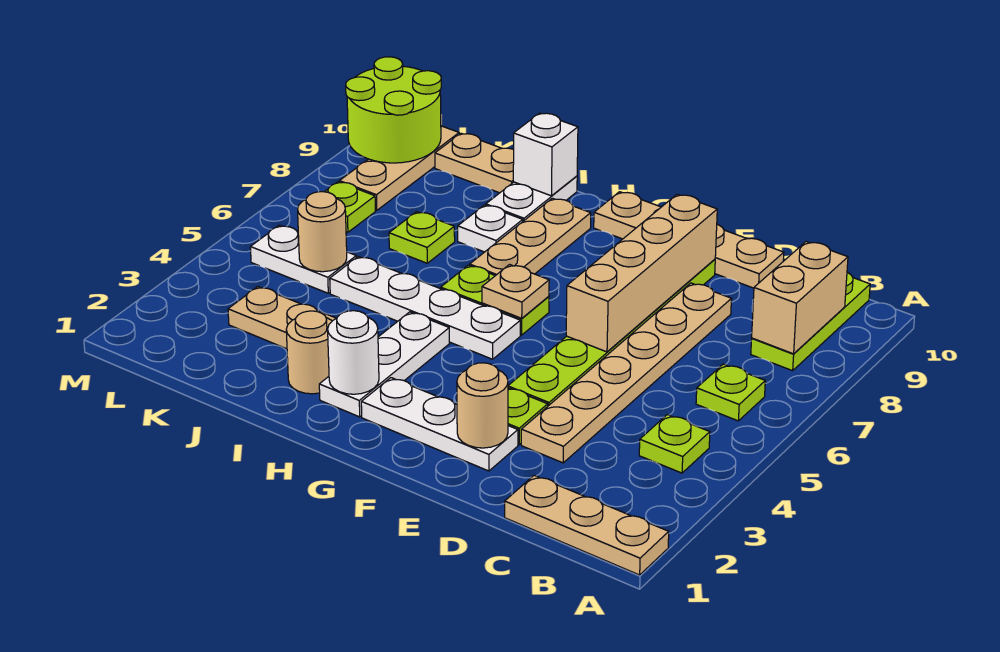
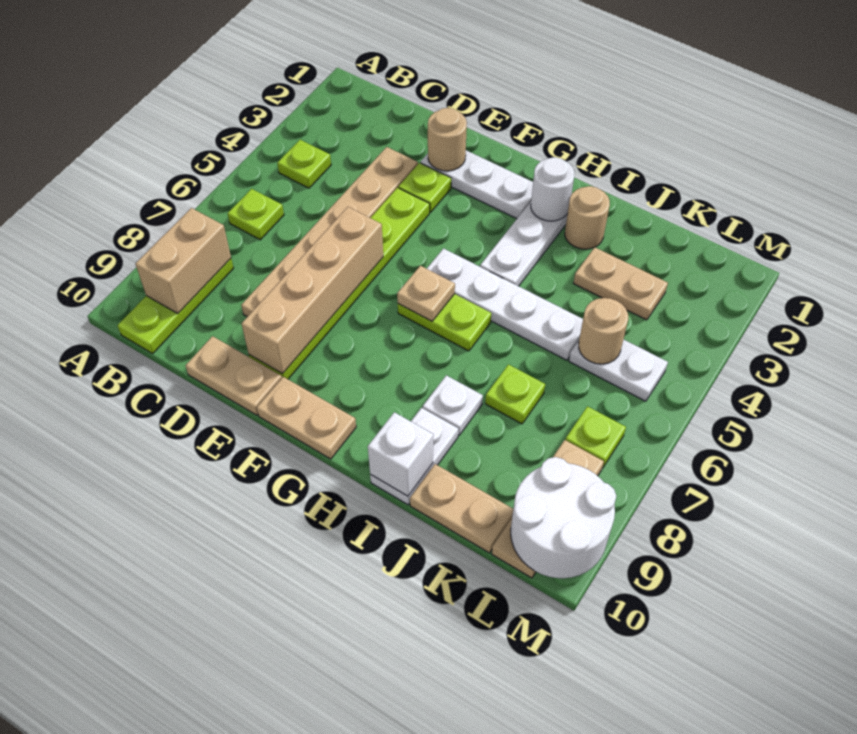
tan plate A1:C1 level 1 -> none
tan plate H7:H9 level 1 -> none
lime round brick L9:M10 level 2 -> white round brick L9:M10 level 2

